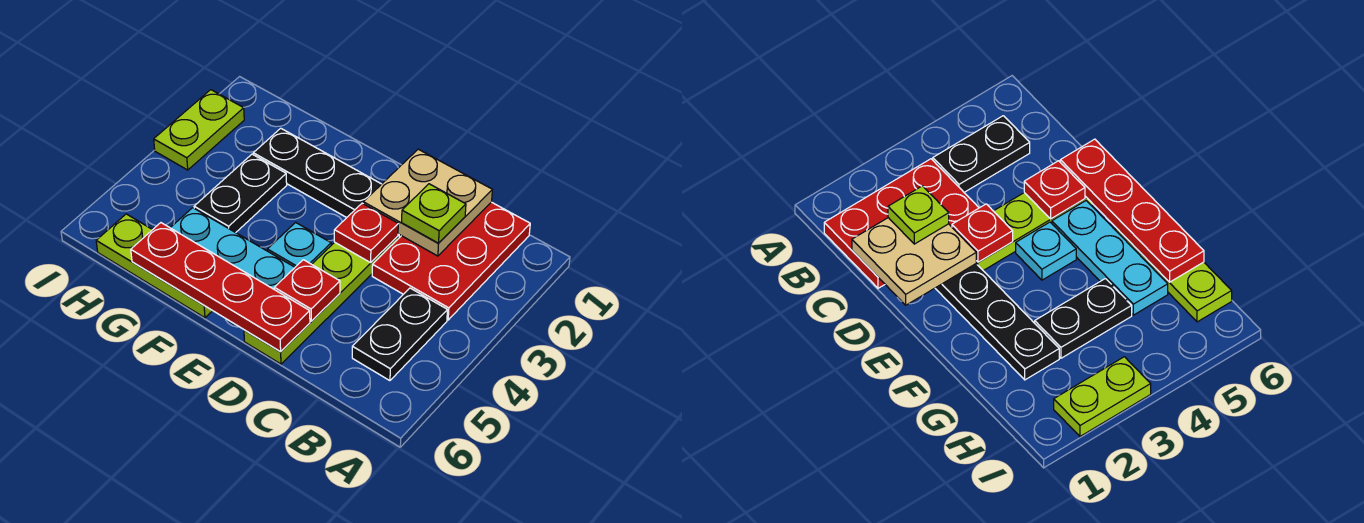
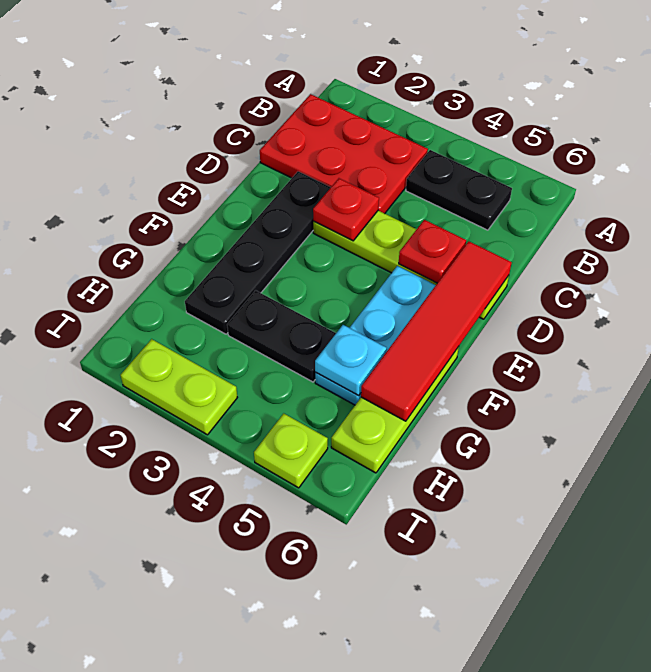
tan plate C1:D2 level 2 -> none
lime plate C2 level 3 -> lime plate I5 level 1
red plate D6:G6 level 2 -> red tile D6:G6 level 2
cyan plate E4 level 1 -> cyan plate G5 level 2

